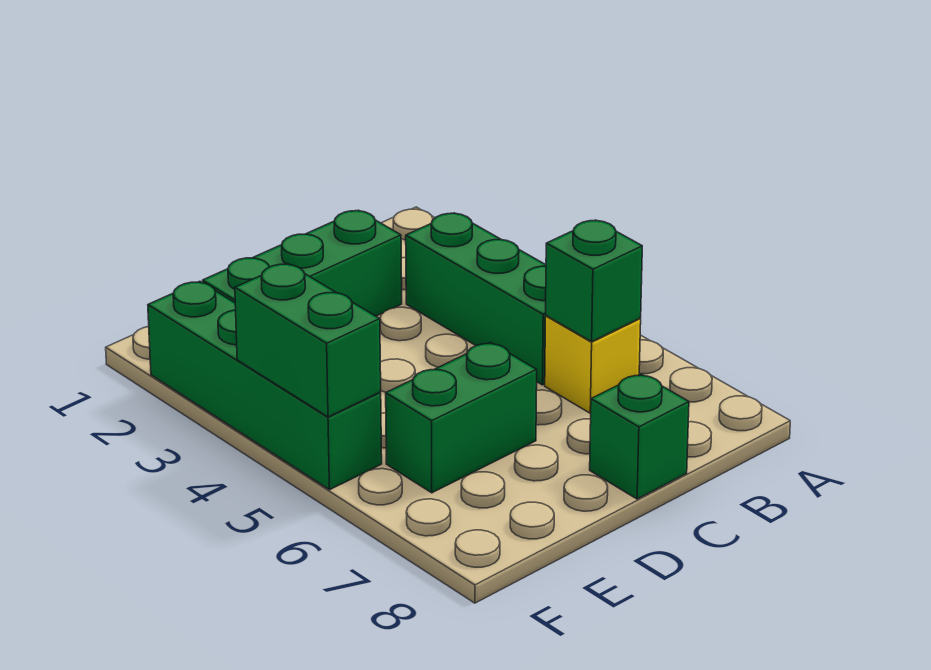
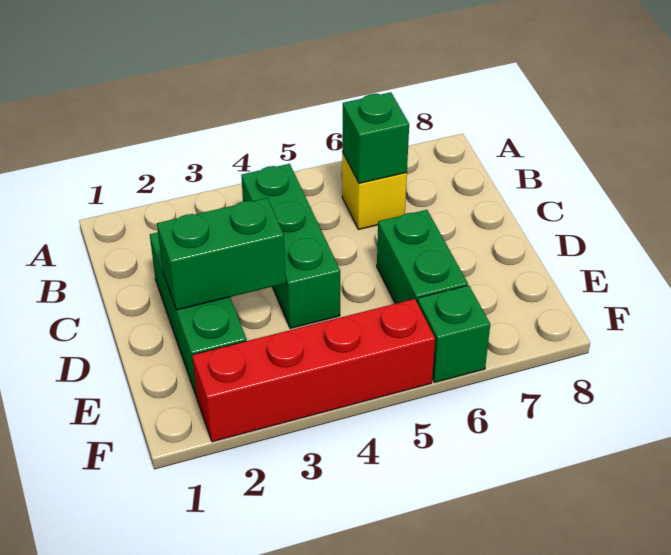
green brick B3:B5 level 1 -> green brick B4:D4 level 1
green brick C8 level 1 -> green brick F6 level 1
green brick F2:F5 level 1 -> red brick F2:F5 level 1
green brick F4:F5 level 2 -> green brick D2:D3 level 2

